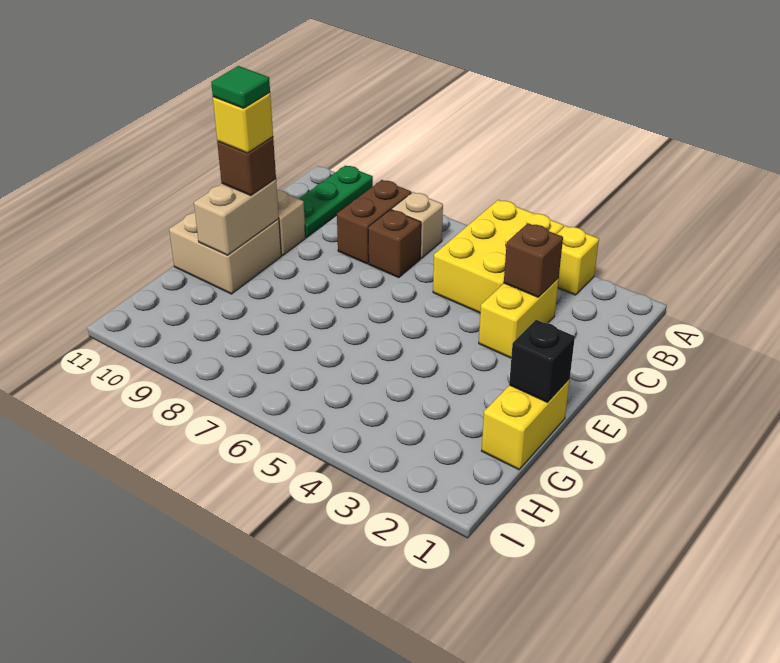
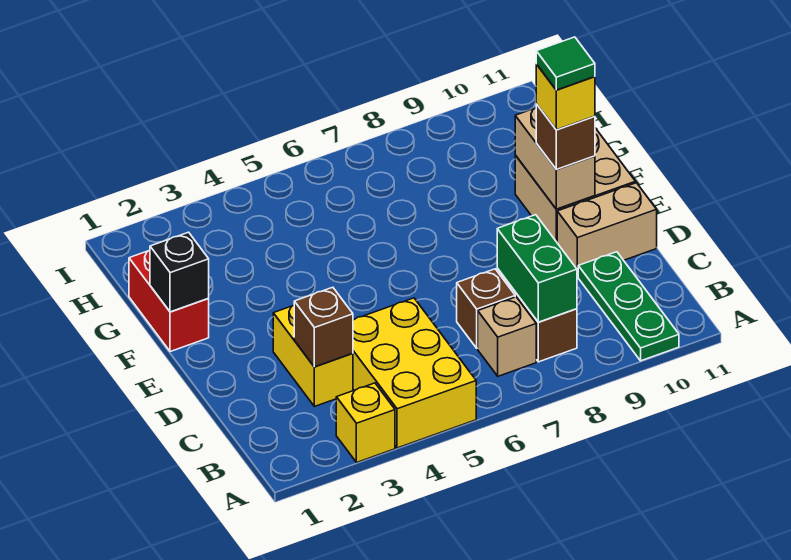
none -> green brick B8:C8 level 2
yellow brick F1:G1 level 1 -> red brick F1:G1 level 1

